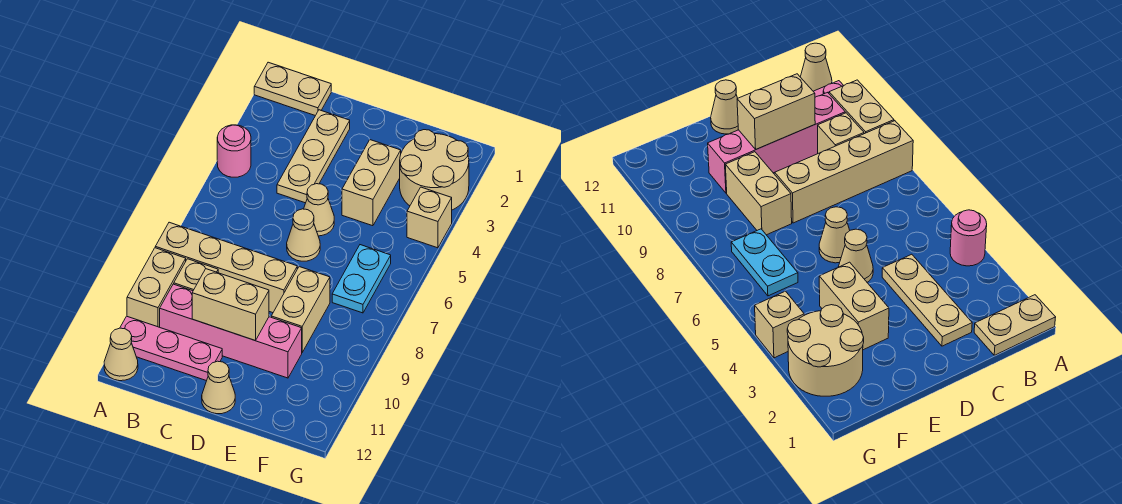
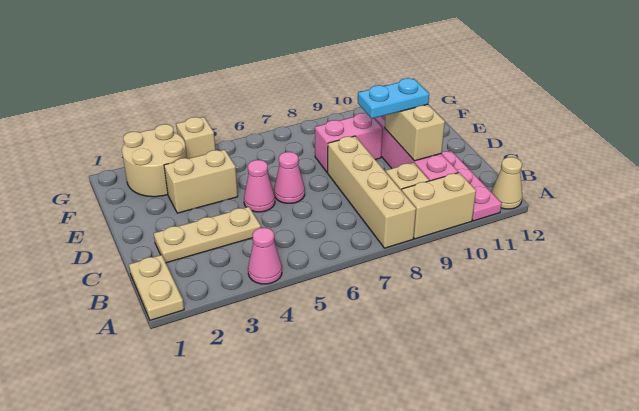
pink round brick A4 level 1 -> pink cone A4 level 1
tan cone D5 level 1 -> pink cone D5 level 1
tan cone D6 level 1 -> pink cone D6 level 1
tan cone D12 level 1 -> none
tan brick E8:E9 level 1 -> pink brick E8:E9 level 1
cyan plate F6:F7 level 1 -> cyan plate D9:D10 level 3

